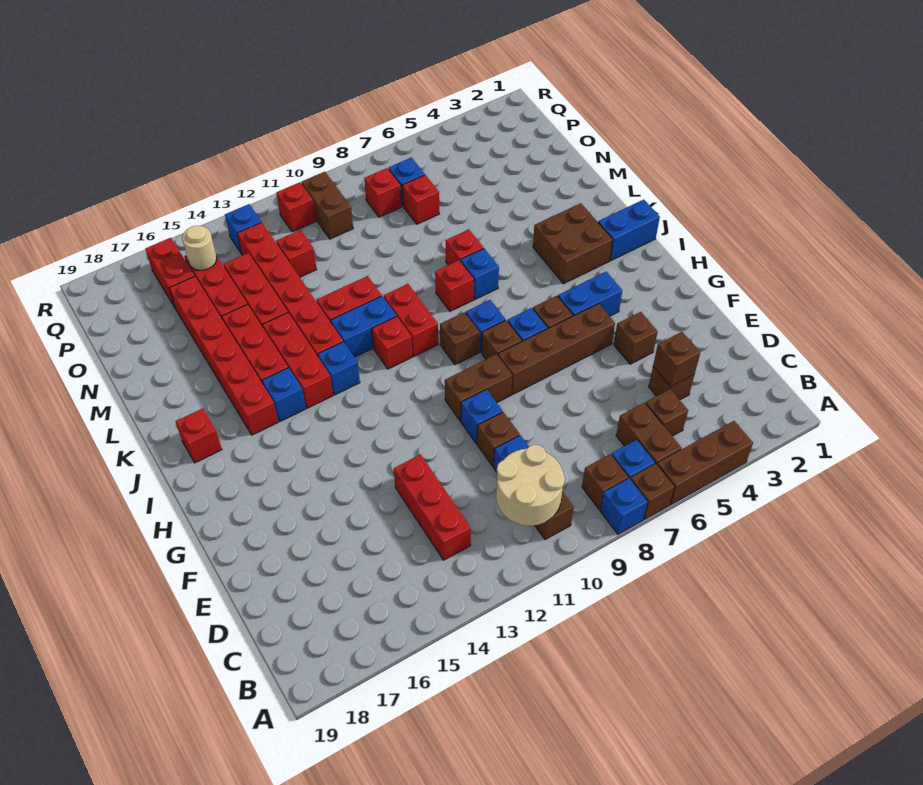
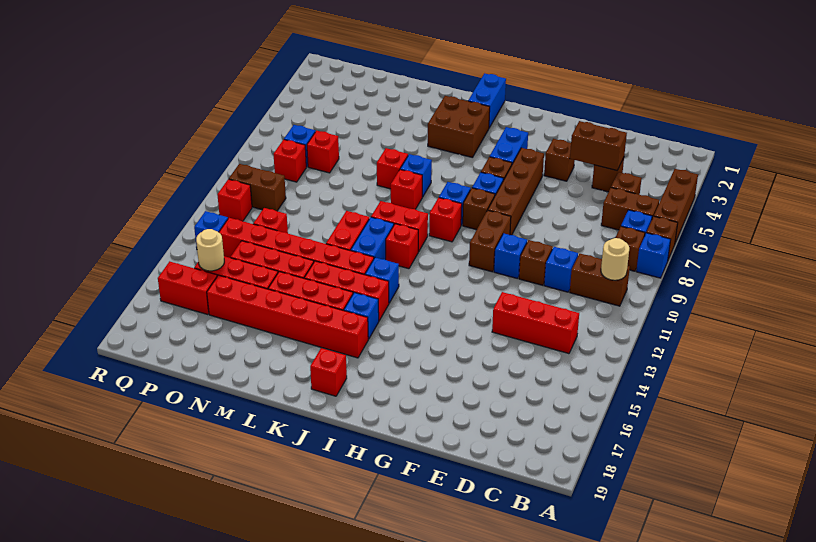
tan round brick B10:C11 level 2 -> tan round brick B10 level 2
brown brick D4 level 2 -> brown brick D4:E4 level 2
brown brick I9 level 1 -> red brick I9 level 1

